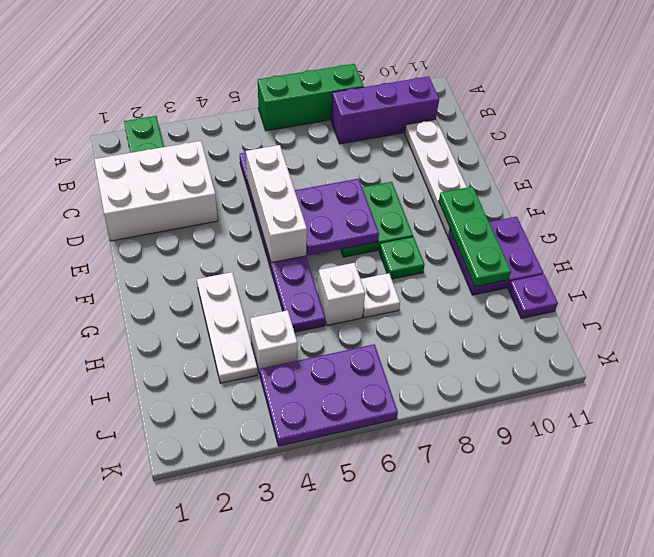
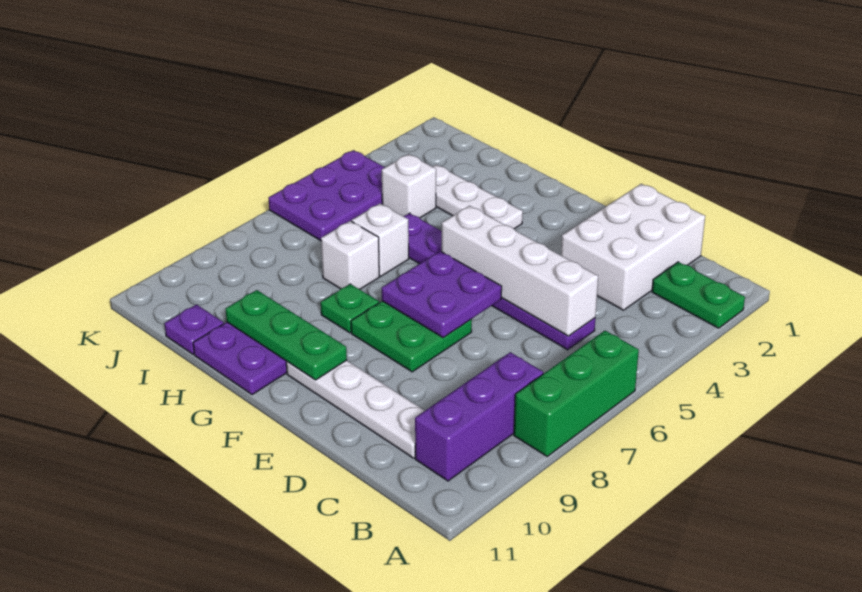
white brick D5:F5 level 2 -> white brick C5:F5 level 2
white plate H7 level 1 -> white brick H7 level 1

